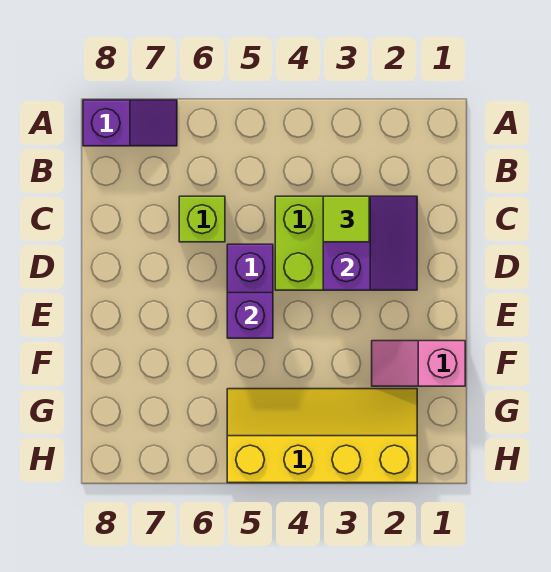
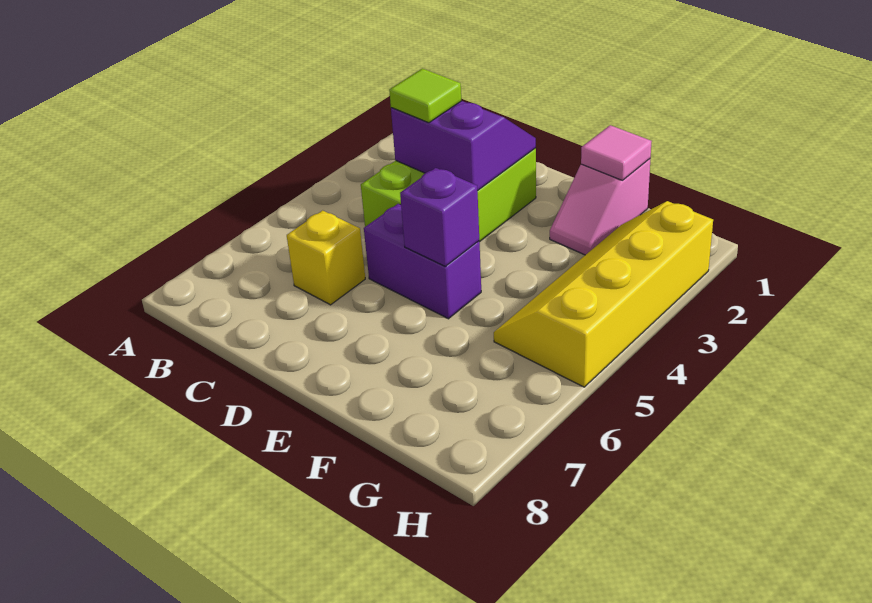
purple slope A7:A8 level 1 top 8 -> none
lime brick C6 level 1 -> yellow brick C6 level 1
none -> pink tile F1 level 2

